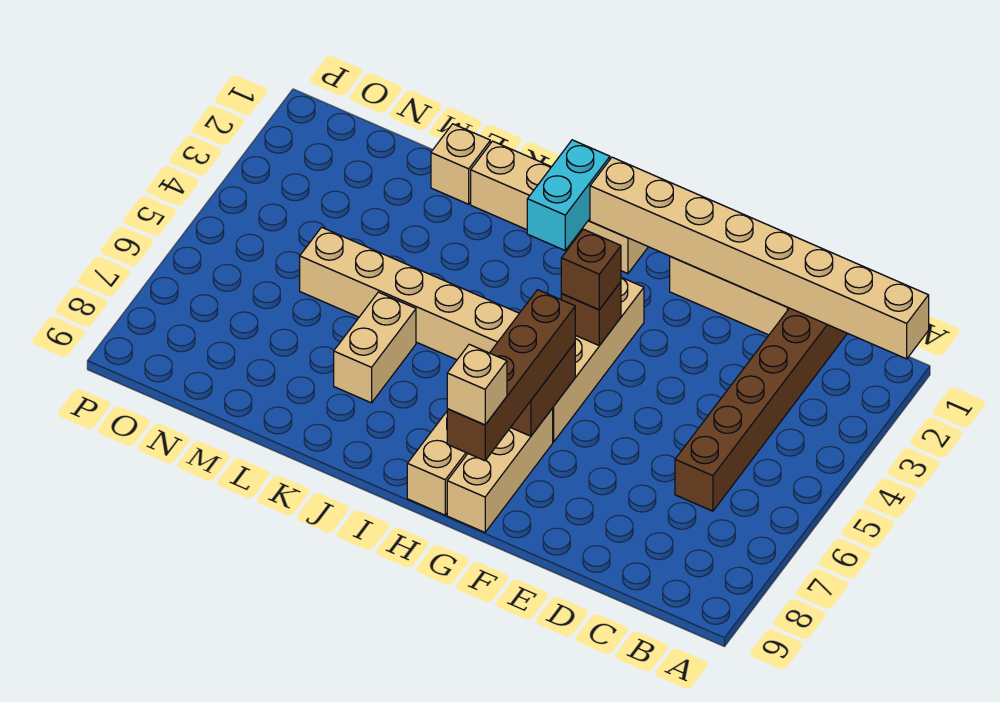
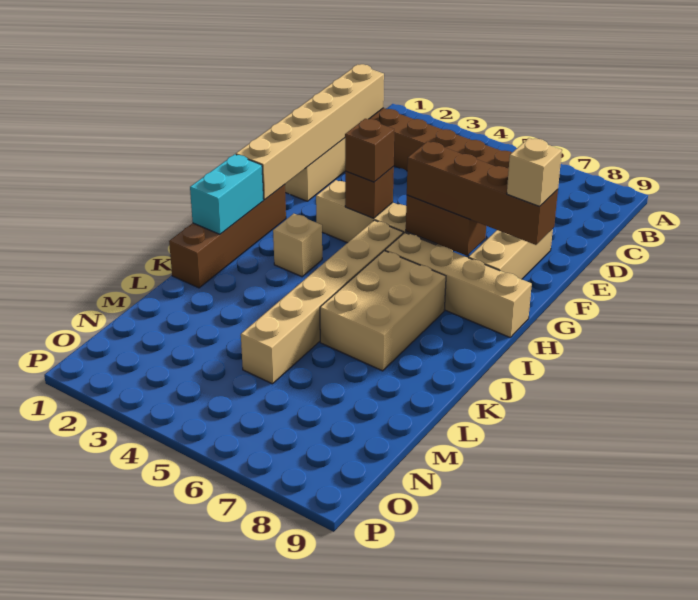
tan brick A1:H1 level 2 -> tan brick C1:H1 level 2
tan brick G7:G9 level 1 -> tan brick E8:G8 level 1
tan brick H1:K1 level 1 -> brown brick H1:K1 level 1
cyan brick I1:I2 level 2 -> cyan brick I1:J1 level 2
tan brick K6:K7 level 1 -> tan brick I6:K7 level 1
tan brick L1 level 1 -> tan brick I3 level 1

